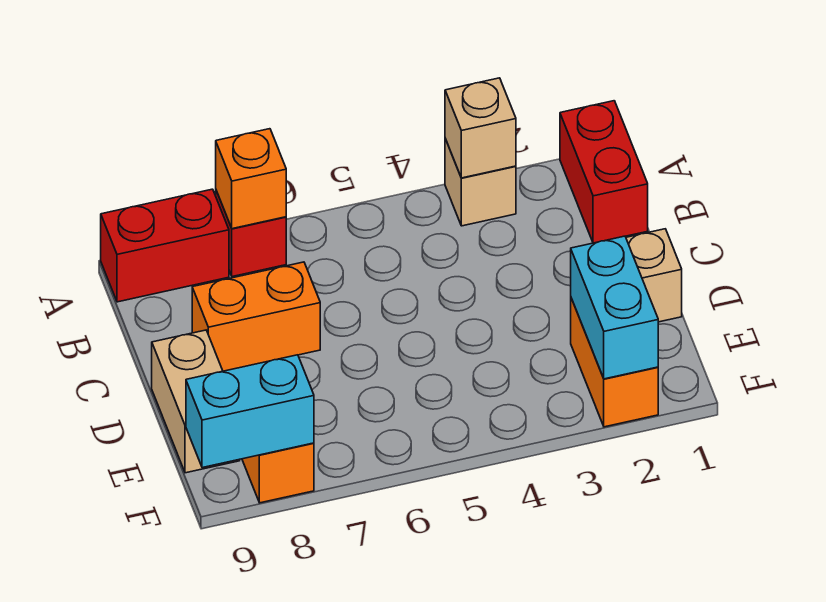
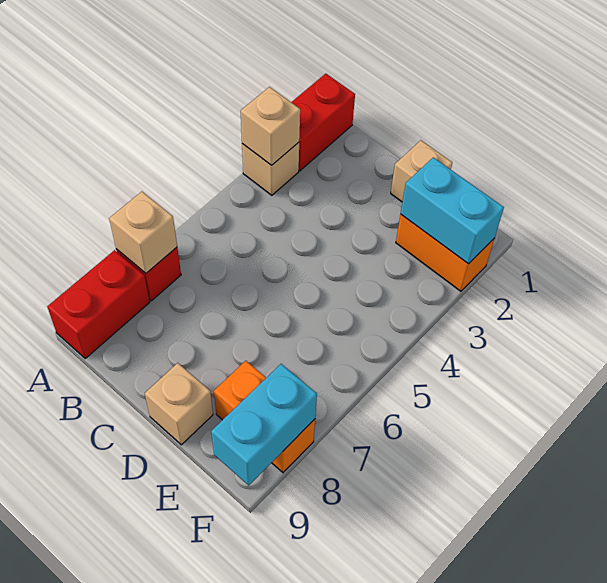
red brick A1:B1 level 1 -> red brick A1:A2 level 1
orange brick A7 level 2 -> tan brick A7 level 2
orange brick C7:C8 level 1 -> none
tan brick D9:E9 level 1 -> tan brick D9 level 1

